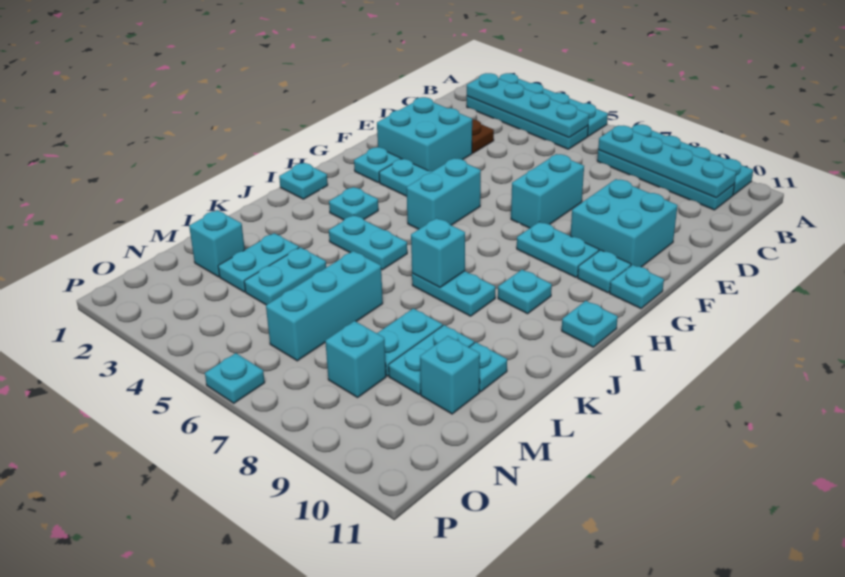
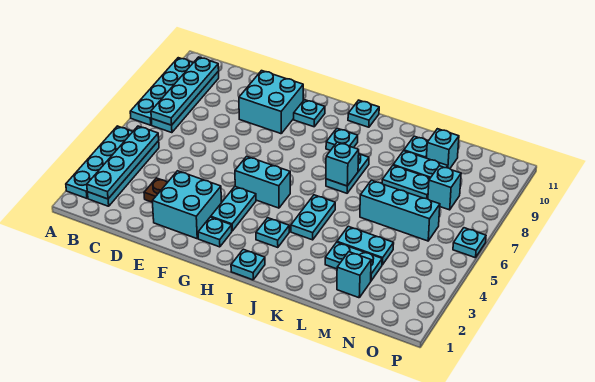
cyan brick E7:F7 level 1 -> none
cyan plate G8:G9 level 1 -> none
cyan plate G11 level 1 -> none

